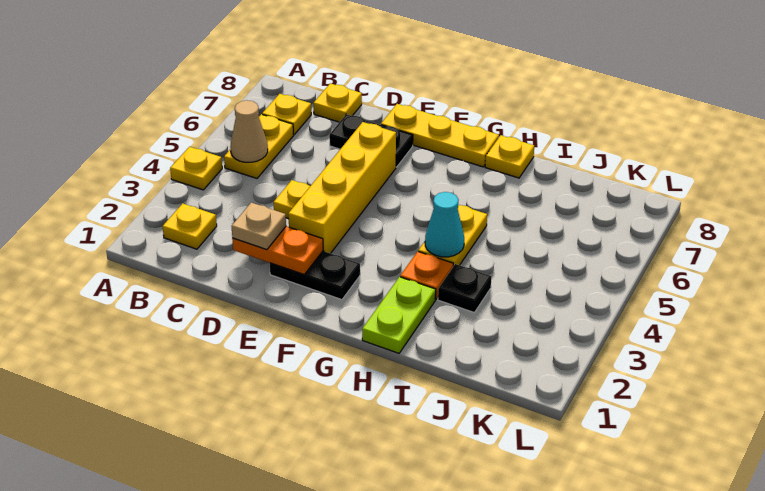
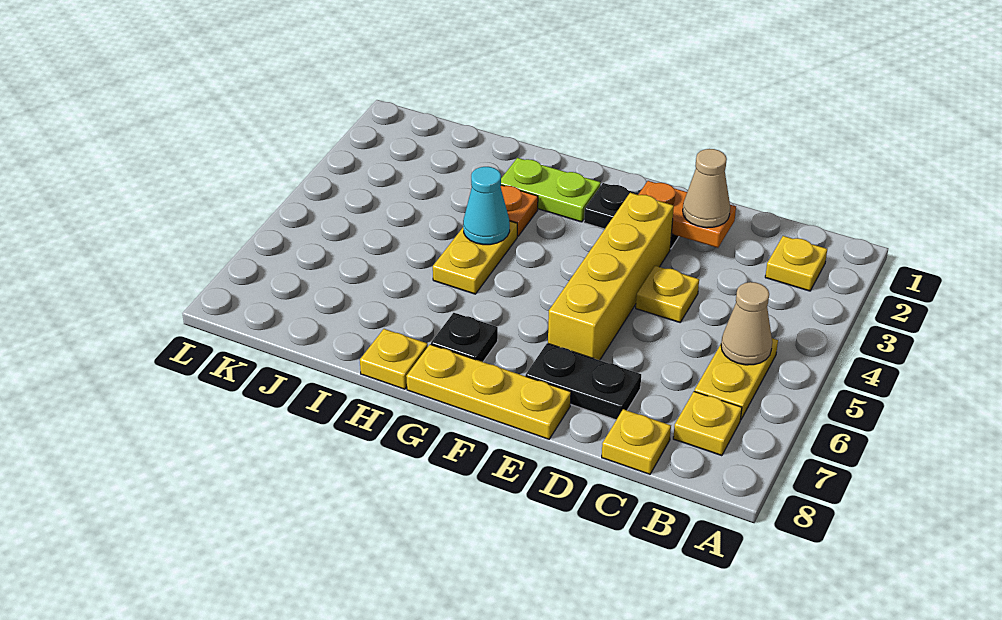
yellow plate A4 level 1 -> none
tan plate D2 level 3 -> tan cone D2 level 3
lime plate H1:H2 level 1 -> lime plate G2:H2 level 1
black plate I3 level 1 -> black plate G7 level 1

